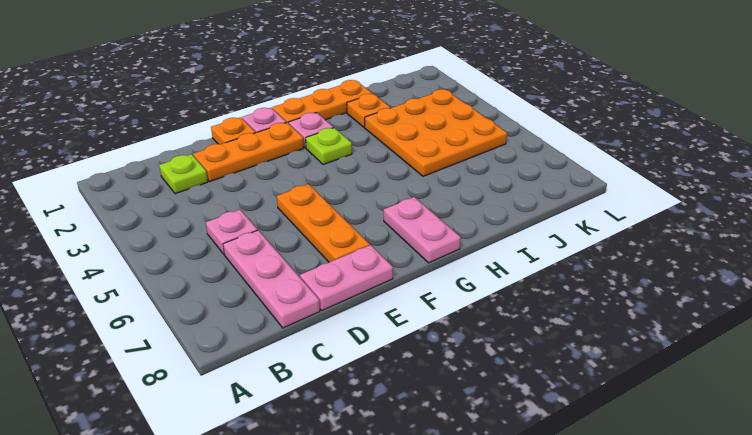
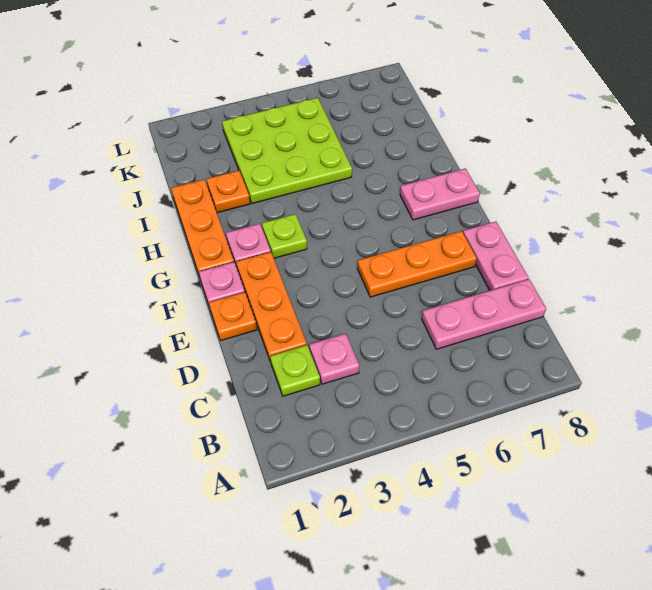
pink plate C5 level 1 -> pink plate C3 level 1
orange plate I3:K5 level 1 -> lime plate I3:K5 level 1

